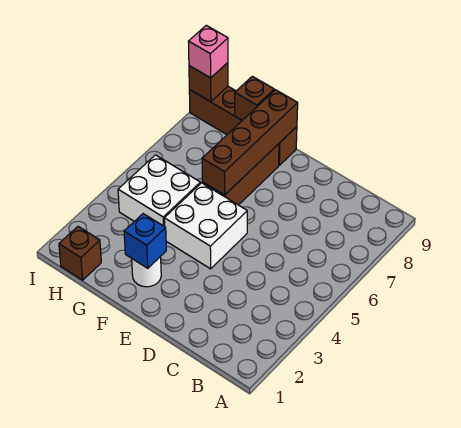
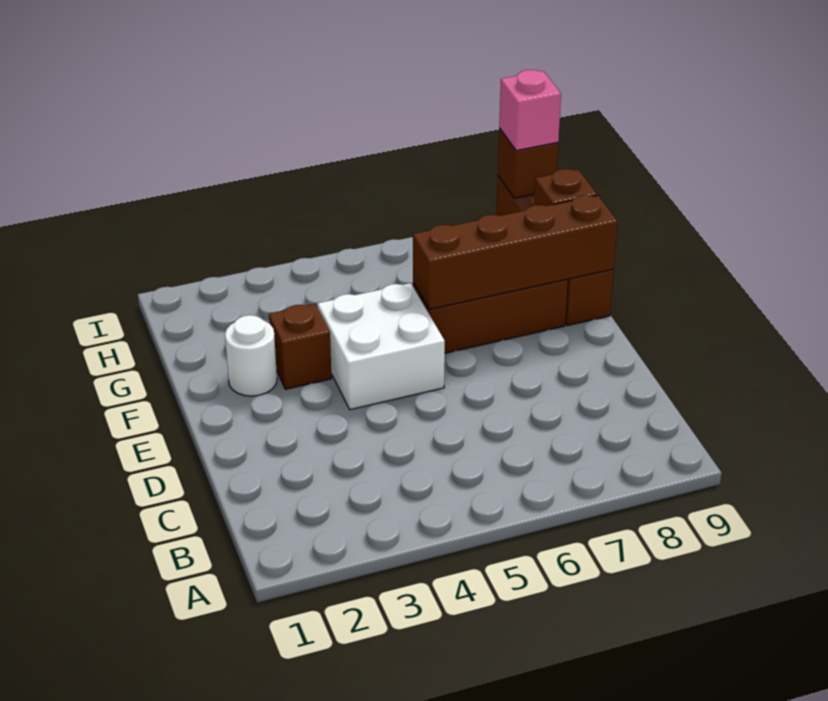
blue brick F2 level 2 -> none
white brick G4:H5 level 1 -> none
brown brick H1 level 1 -> brown brick F3 level 1

